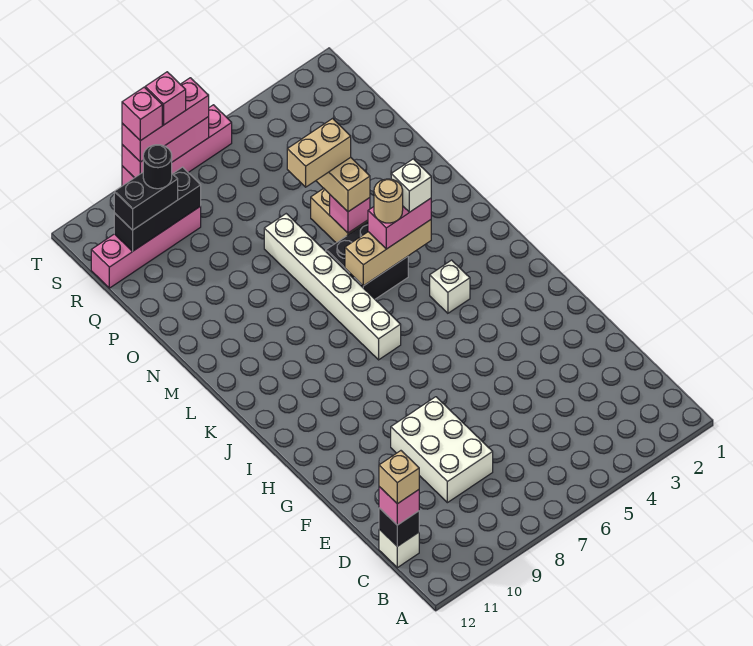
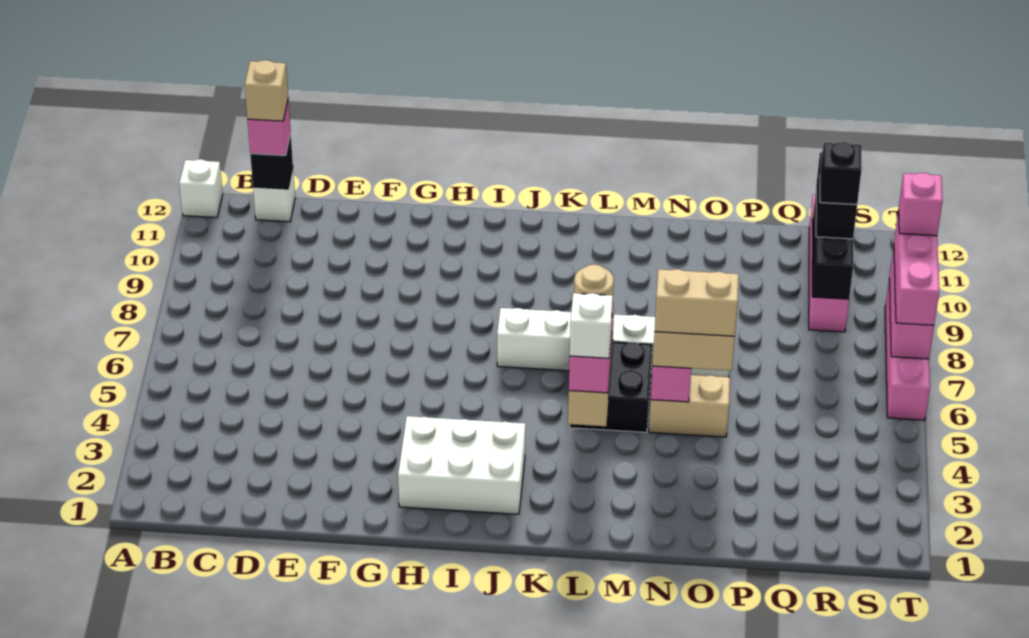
white brick D8:F9 level 1 -> white brick H2:J3 level 1
white brick J4 level 1 -> white brick A12 level 1
tan brick O5:O6 level 4 -> tan brick N5:O5 level 4
black round brick R10 level 4 -> black brick R10 level 4
pink brick T8 level 4 -> none

